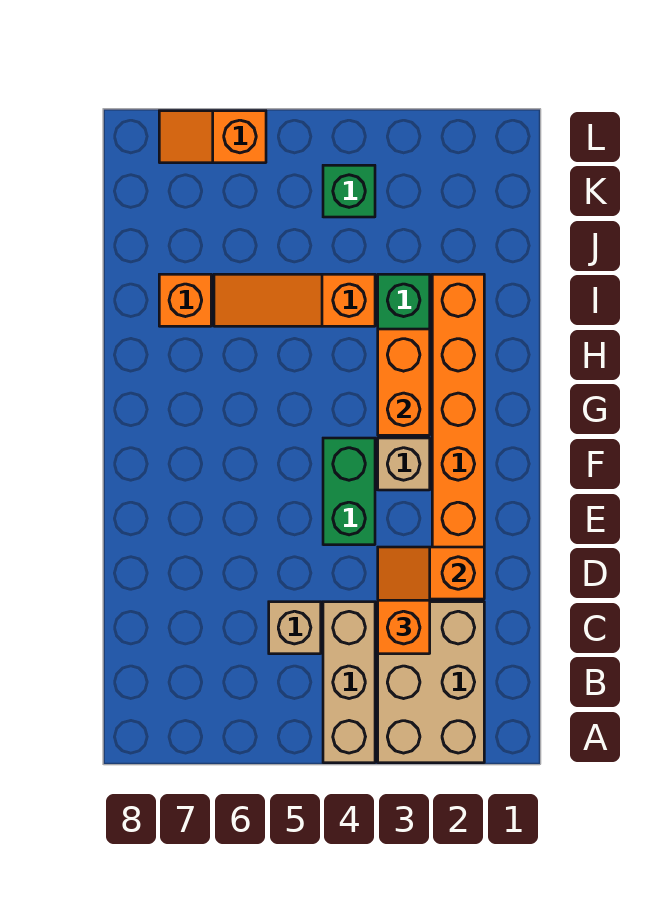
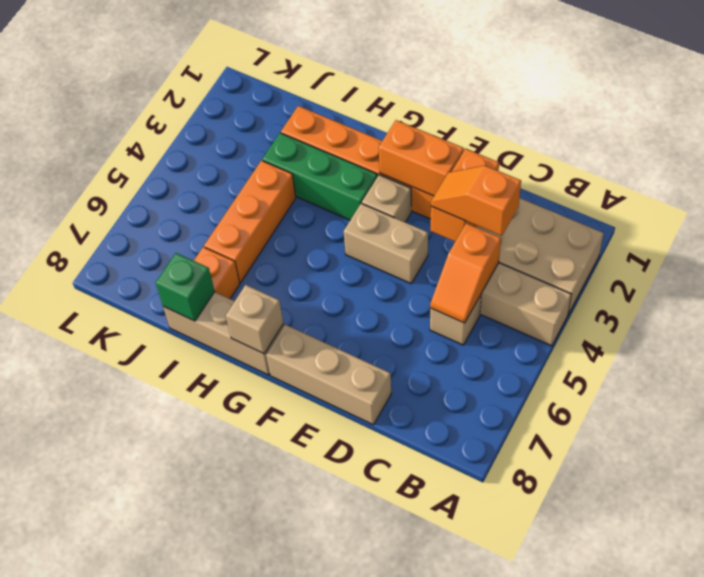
none -> tan brick D8:F8 level 1
green brick E4:F4 level 1 -> tan brick E4:F4 level 1
orange brick G3:H3 level 2 -> orange brick E2:F2 level 2
none -> tan brick G8:I8 level 1
none -> tan brick G8 level 2
orange slope I4:I6 level 1 top 4 -> orange brick I4:I6 level 1
green brick K4 level 1 -> green brick I8 level 2
orange slope L6:L7 level 1 top 6 -> orange slope C4:C5 level 2 top 4

